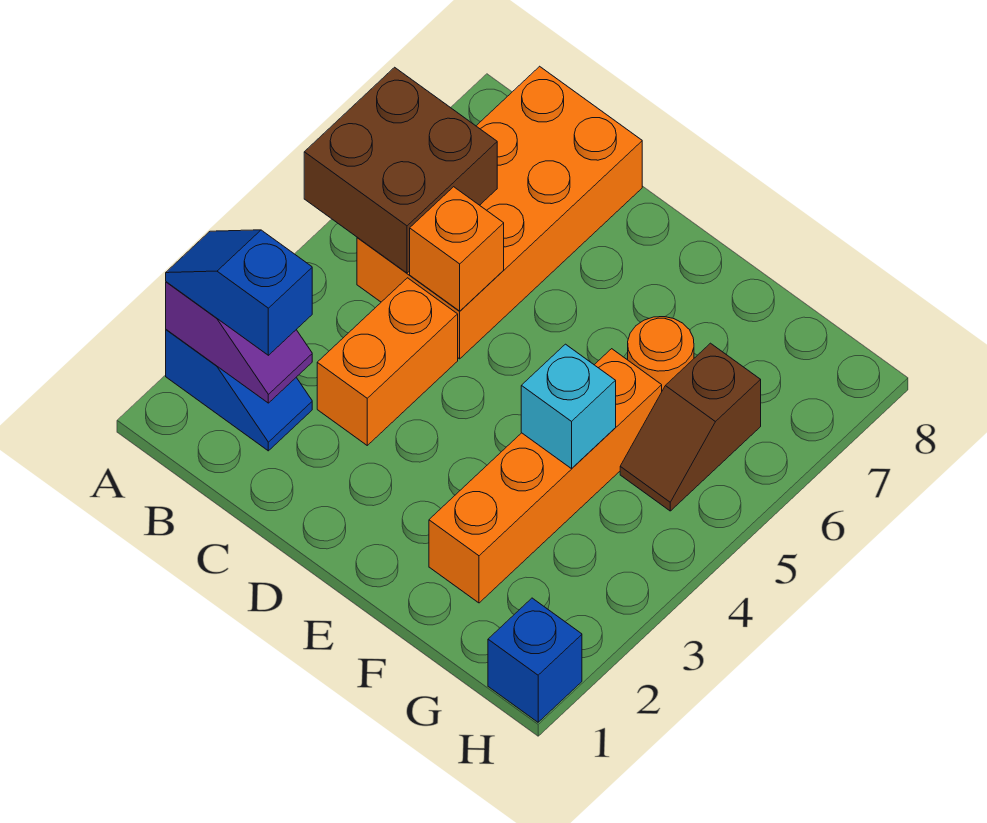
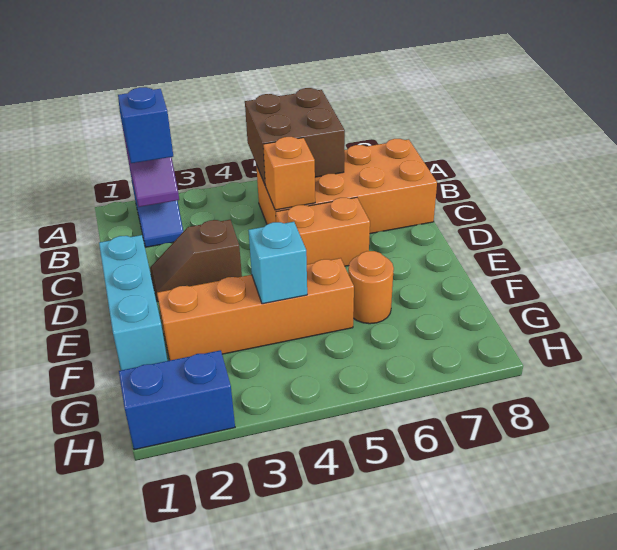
orange brick C3:C4 level 1 -> orange brick D5:D6 level 1
none -> cyan brick D1:F1 level 1
brown slope G5:G6 level 1 top 6 -> brown slope D2:D3 level 1 top 3
blue brick H1 level 1 -> blue brick H1:H2 level 1

